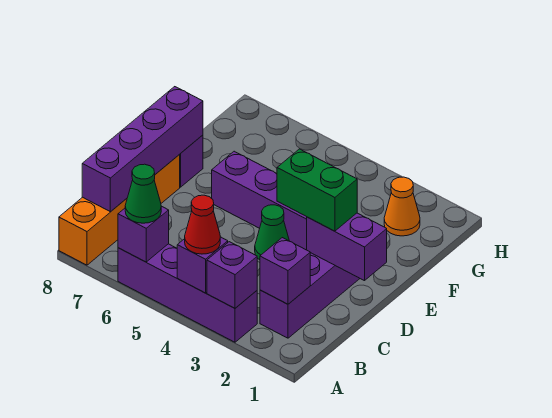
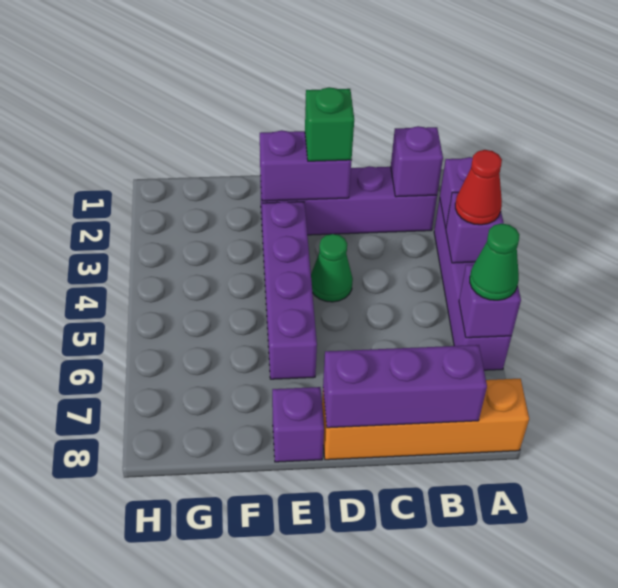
purple brick B8:E8 level 2 -> purple brick B8:D8 level 2
purple brick D1:D2 level 2 -> purple brick D2:E2 level 2
green brick D2:D3 level 3 -> green brick D2 level 3
orange cone G2 level 1 -> none

